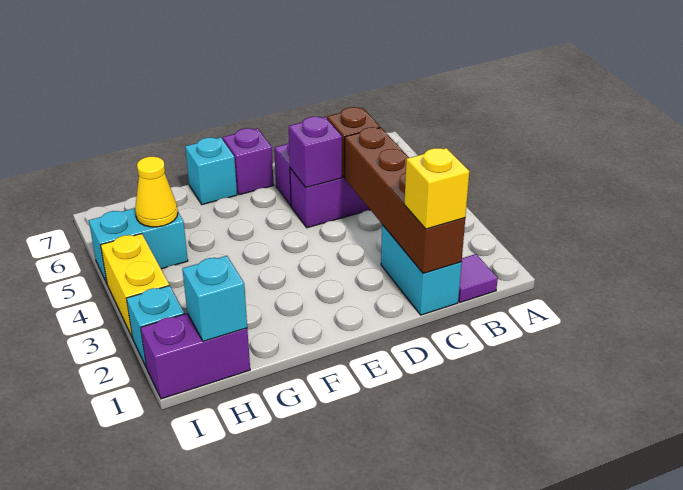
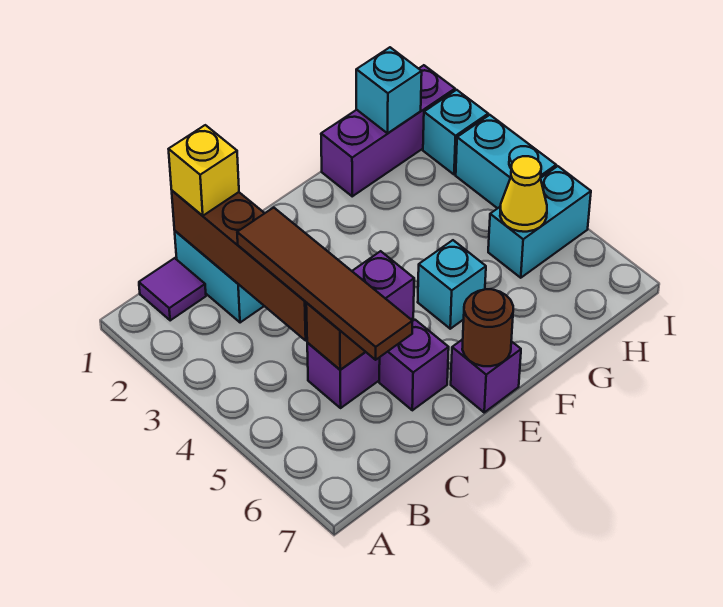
none -> brown tile C3:C6 level 3
none -> brown round brick E7 level 2
cyan brick F7 level 1 -> cyan brick F5 level 1
purple brick H1:I1 level 1 -> purple brick G1:I1 level 1
yellow brick I3:I4 level 1 -> cyan brick I3:I4 level 1

